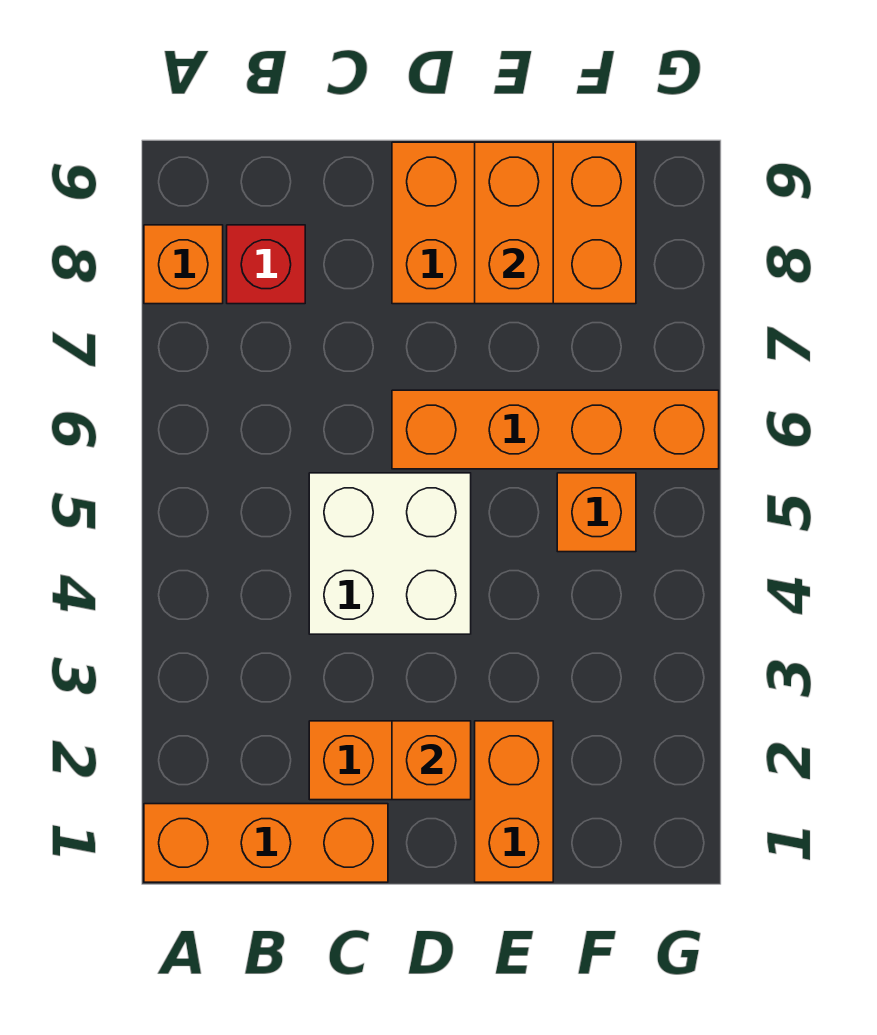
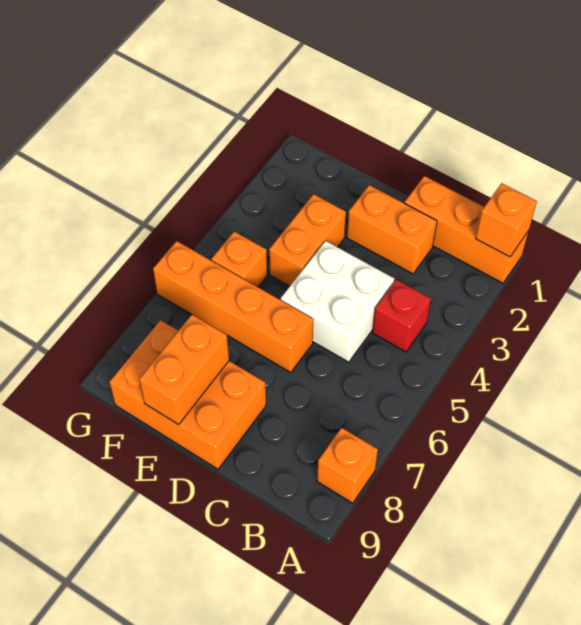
red brick B8 level 1 -> red brick B4 level 1
orange brick D2 level 2 -> orange brick A1 level 2
orange brick E1:E2 level 1 -> orange brick E3:E4 level 1

